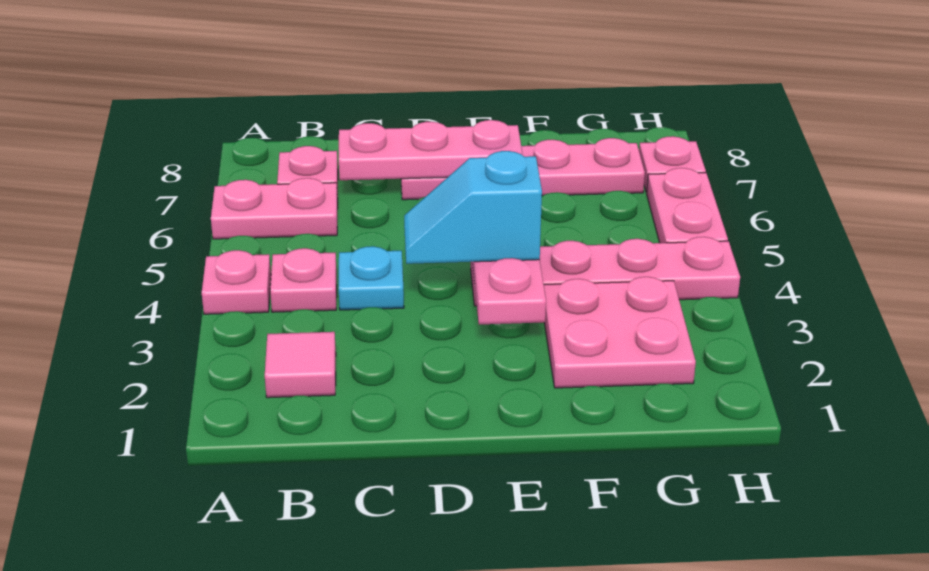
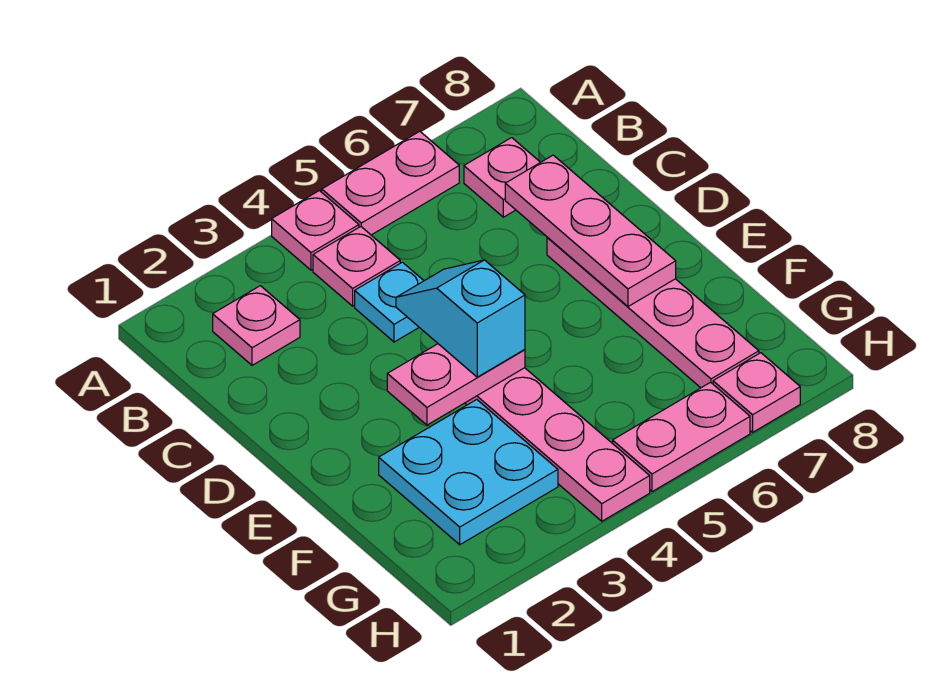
pink plate A6:B6 level 1 -> pink plate A5:A6 level 1
pink tile B2 level 1 -> pink plate B2 level 1
pink plate F2:G3 level 1 -> cyan plate F2:G3 level 1

